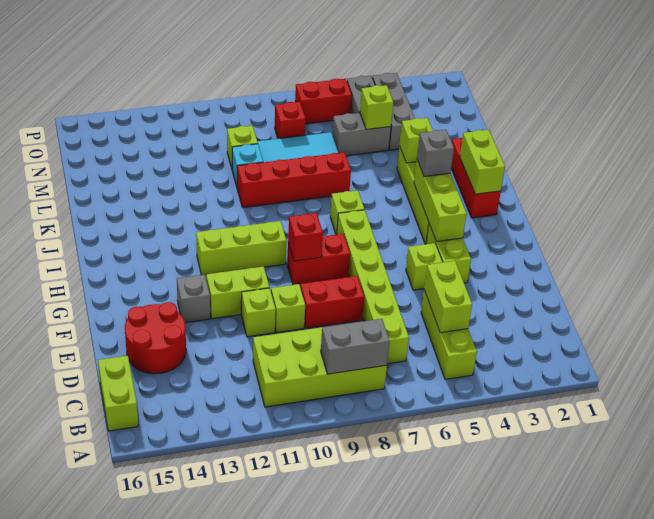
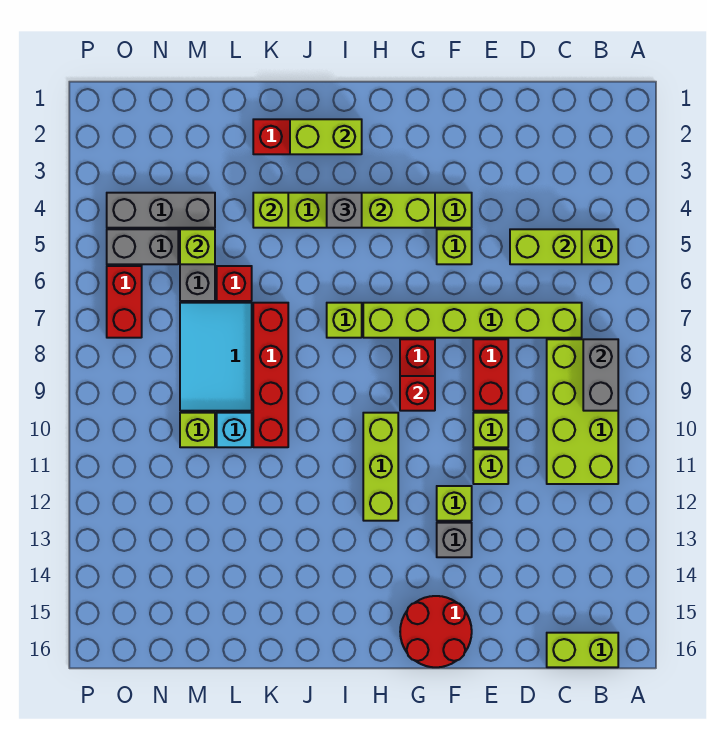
red round brick D14:E15 level 1 -> red round brick F15:G16 level 1
lime brick F11:F12 level 1 -> lime brick F12 level 1
red brick N8 level 1 -> red brick L6 level 1

